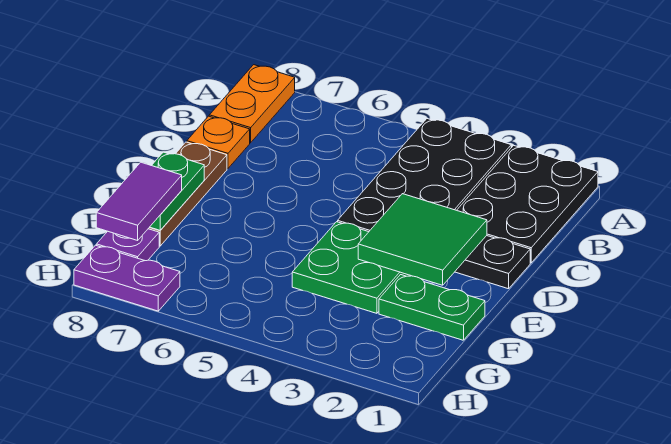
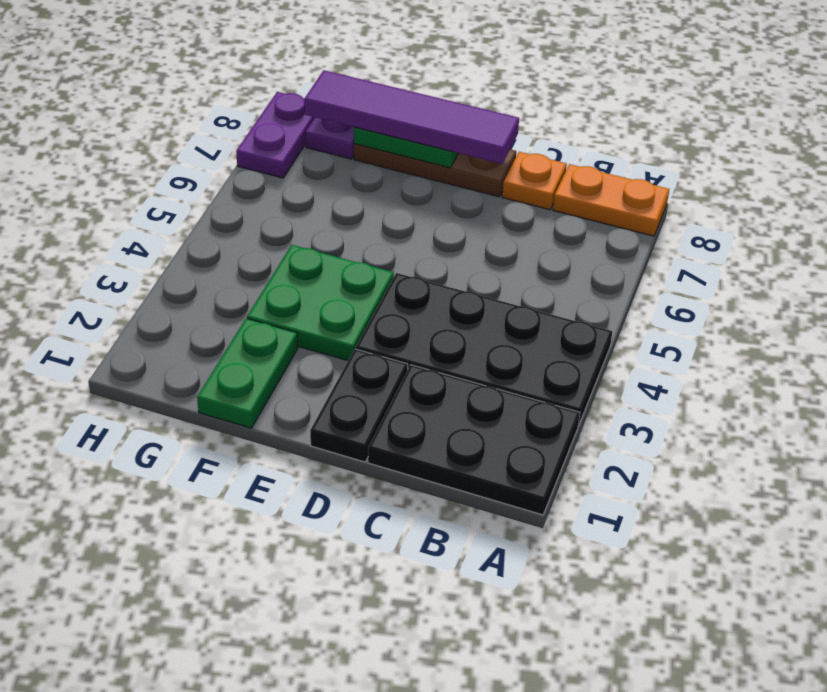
green tile D2:E3 level 2 -> none
purple tile F8:G8 level 3 -> purple tile D8:G8 level 3

